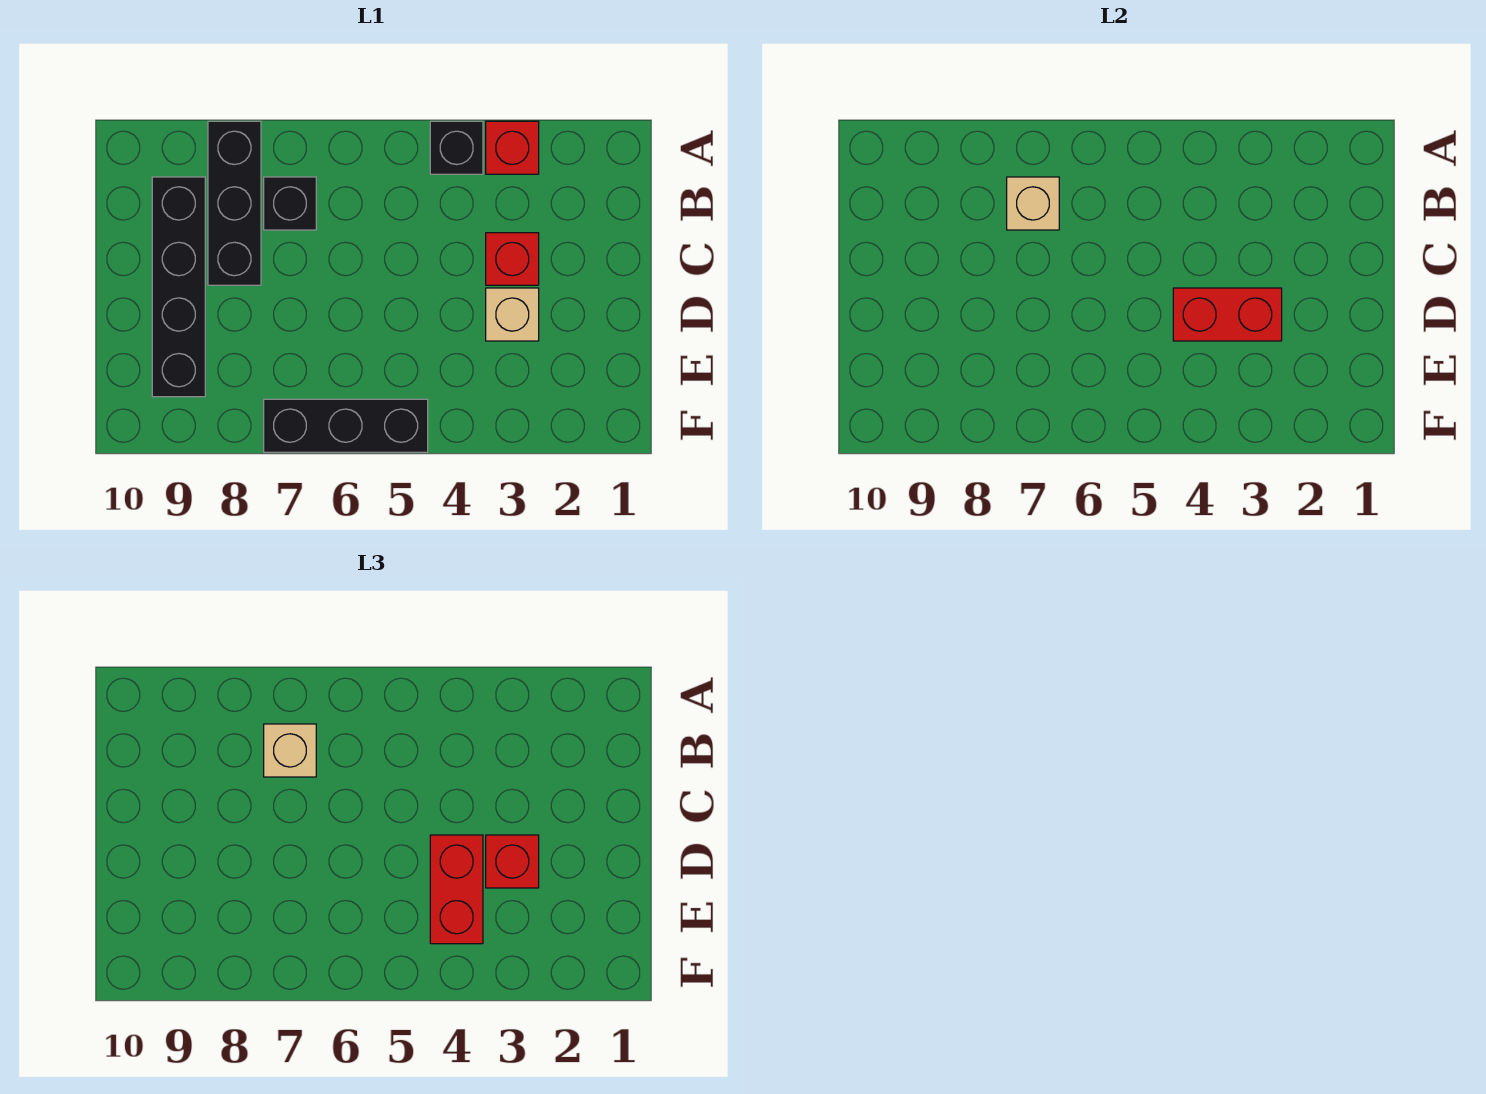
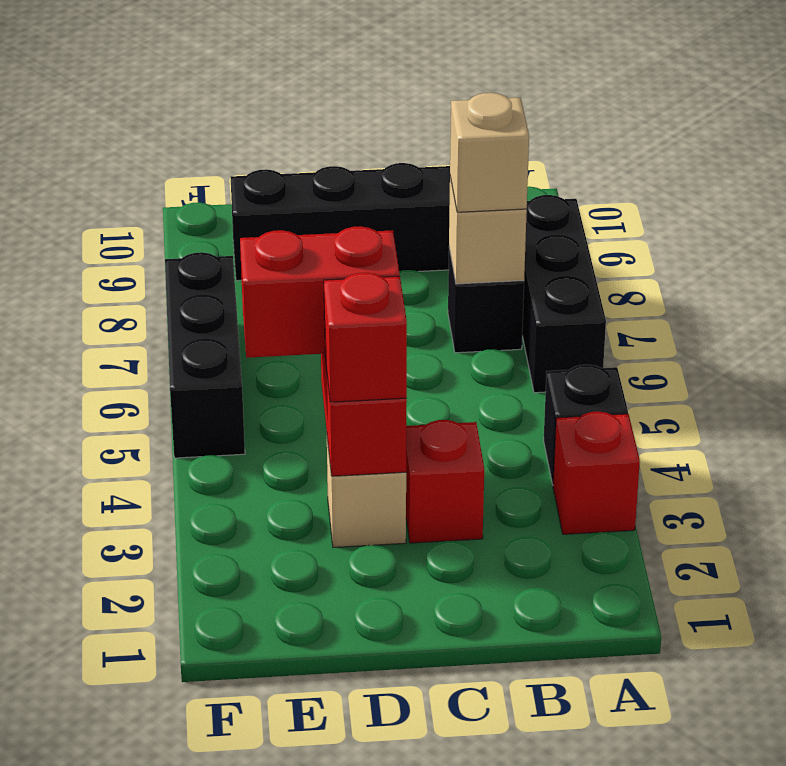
black brick A8:C8 level 1 -> black brick A6:A8 level 1

